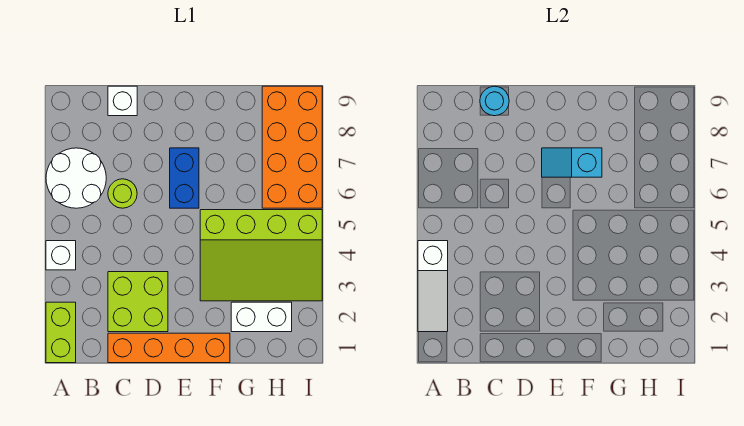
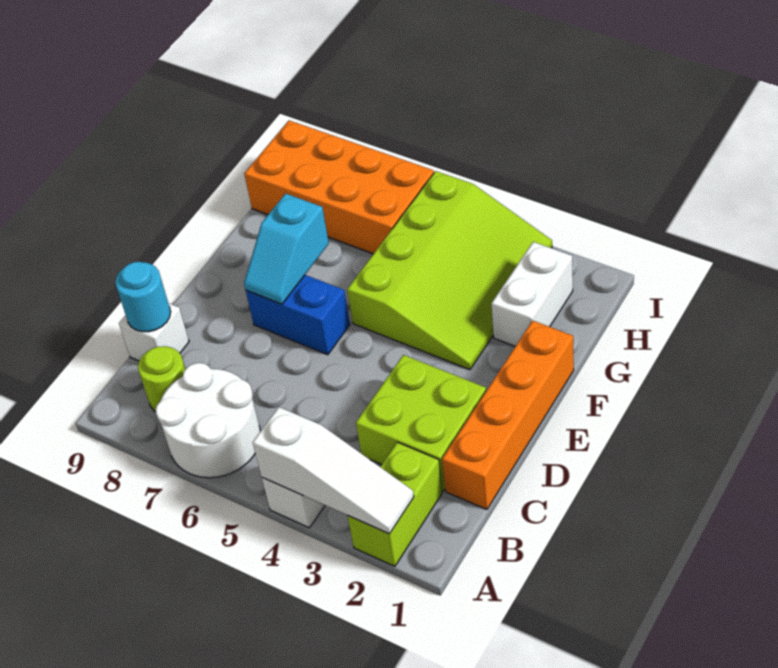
lime brick A1:A2 level 1 -> lime brick A2:B2 level 1
lime round brick C6 level 1 -> lime round brick B8 level 1

